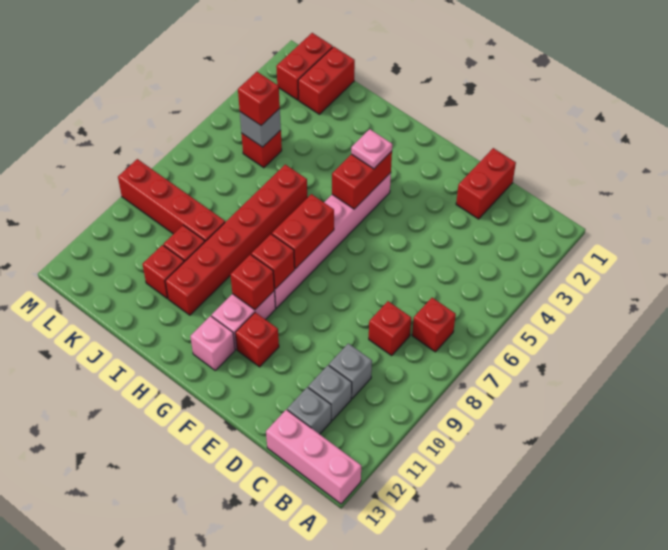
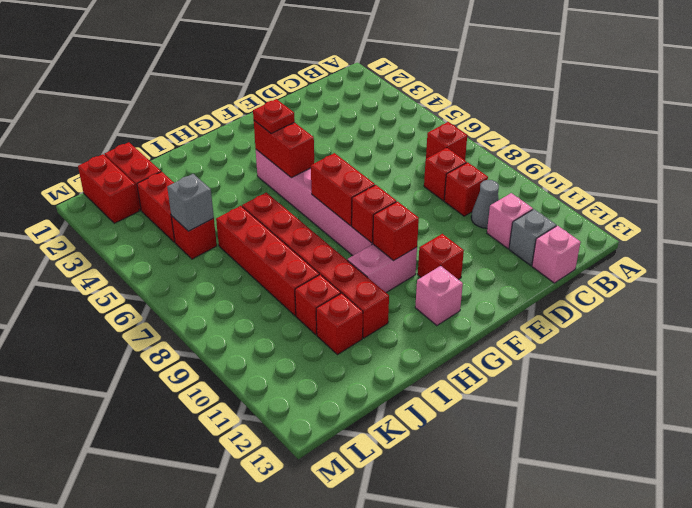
pink brick A13:C13 level 1 -> pink brick C13 level 1
grey brick C10 level 1 -> grey cone C10 level 1
grey brick C11 level 1 -> pink brick C11 level 1
red brick D1:D2 level 1 -> red brick K3:K4 level 1
pink plate G4 level 3 -> red plate G4 level 3
pink brick G10:G11 level 1 -> pink brick G10:H10 level 1
red brick J9:M9 level 1 -> red brick J6:J9 level 1
red brick K5 level 3 -> red brick C9 level 1

